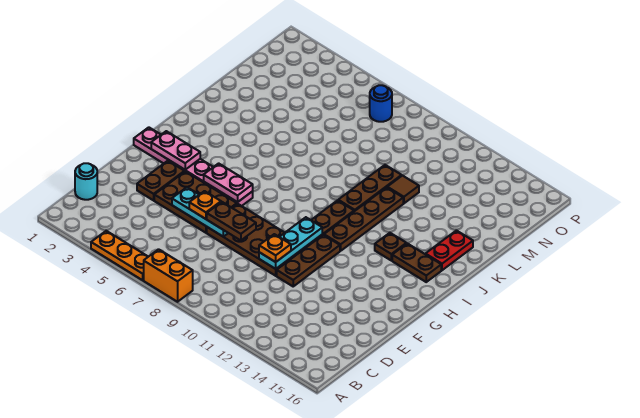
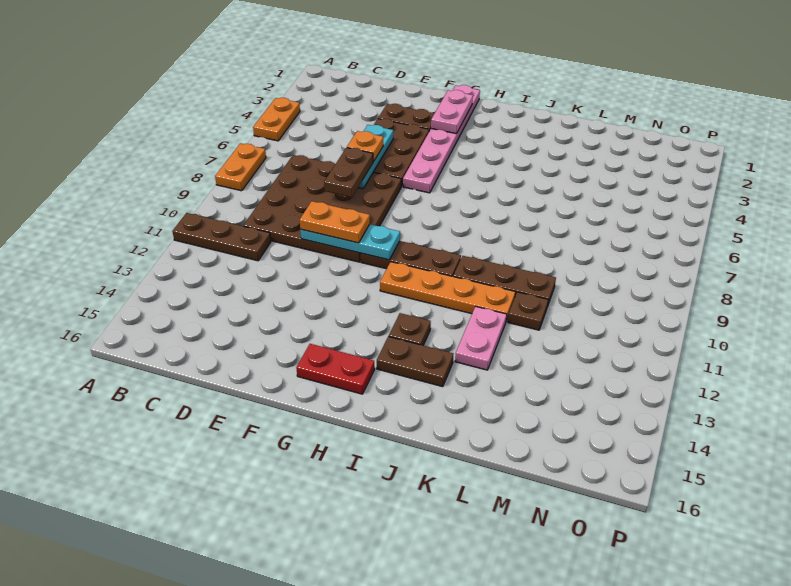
orange plate A4:A6 level 1 -> orange plate A4:A5 level 1
orange brick A7:A8 level 1 -> orange plate A7:A8 level 1
cyan round brick C1 level 1 -> none
brown plate E7:F10 level 1 -> brown plate C7:F10 level 1
orange plate E10 level 3 -> orange plate E10:F10 level 3
brown plate E11:G11 level 1 -> brown plate A11:C11 level 1
pink plate G5:G6 level 2 -> pink plate K12:K13 level 1
brown plate H11:K11 level 1 -> orange plate H11:K11 level 1
brown plate I14:I15 level 1 -> brown plate I14:J14 level 1
red plate J15:K15 level 1 -> red plate G15:H15 level 1
brown tile L11 level 1 -> brown plate L11 level 1
blue round brick O7 level 1 -> none

